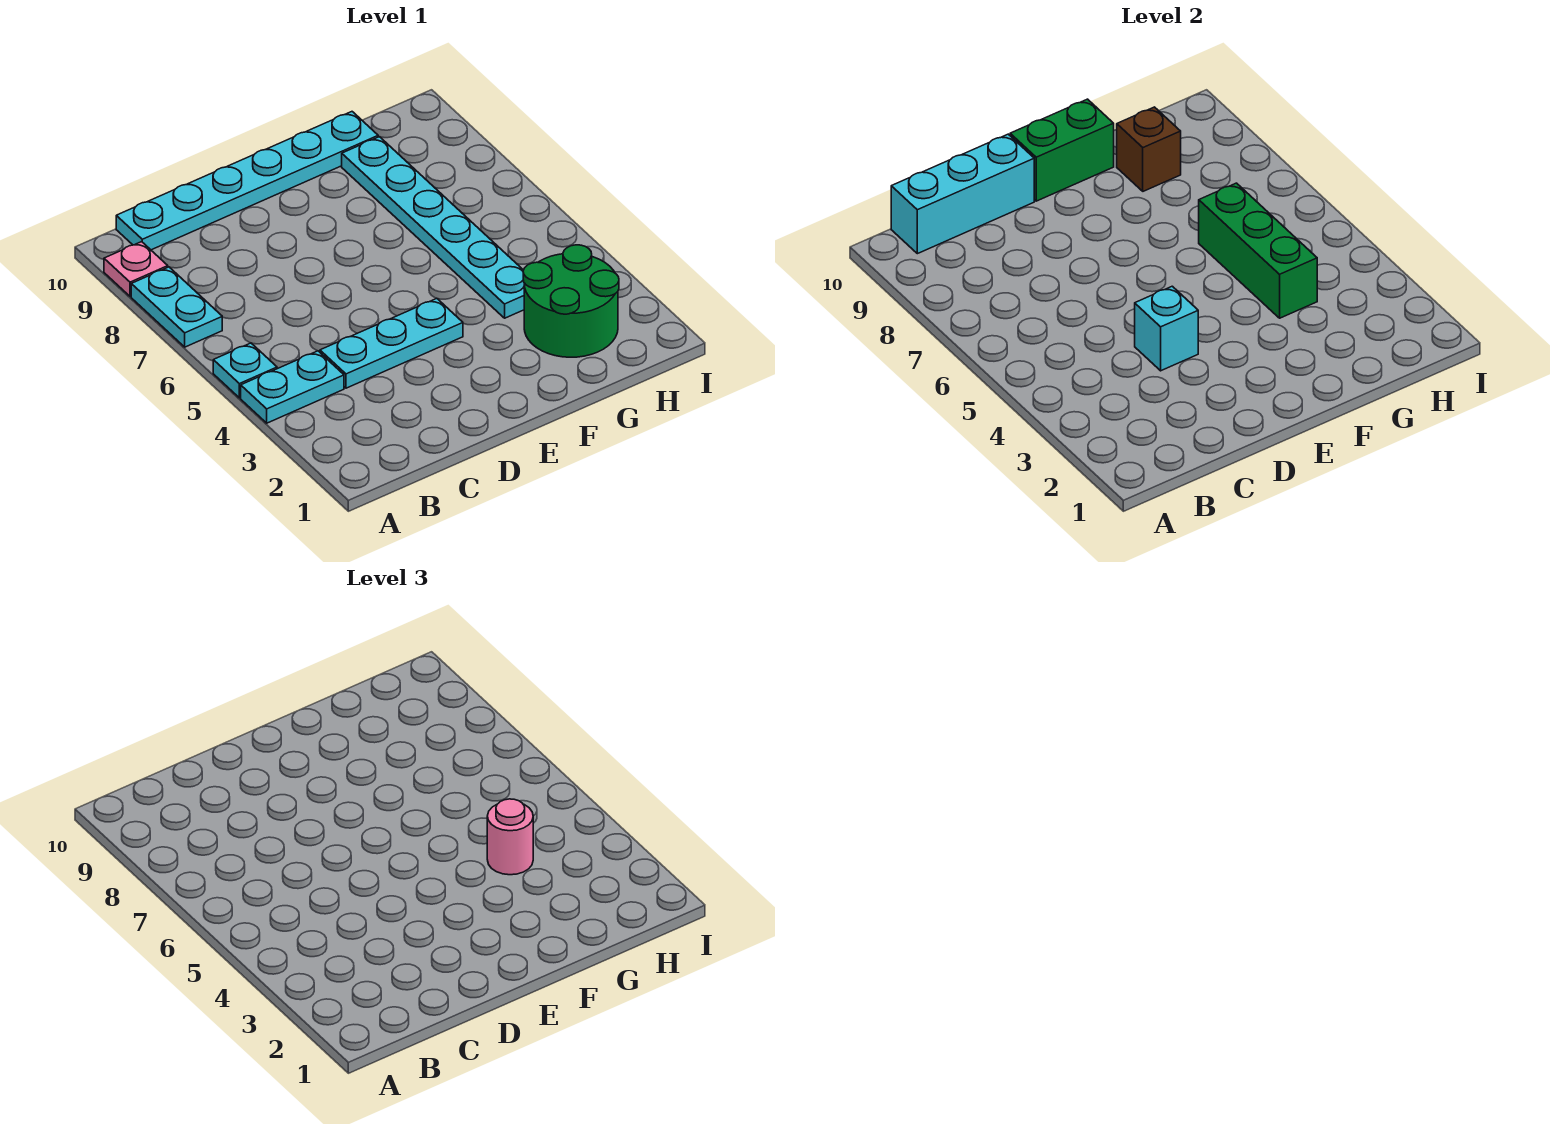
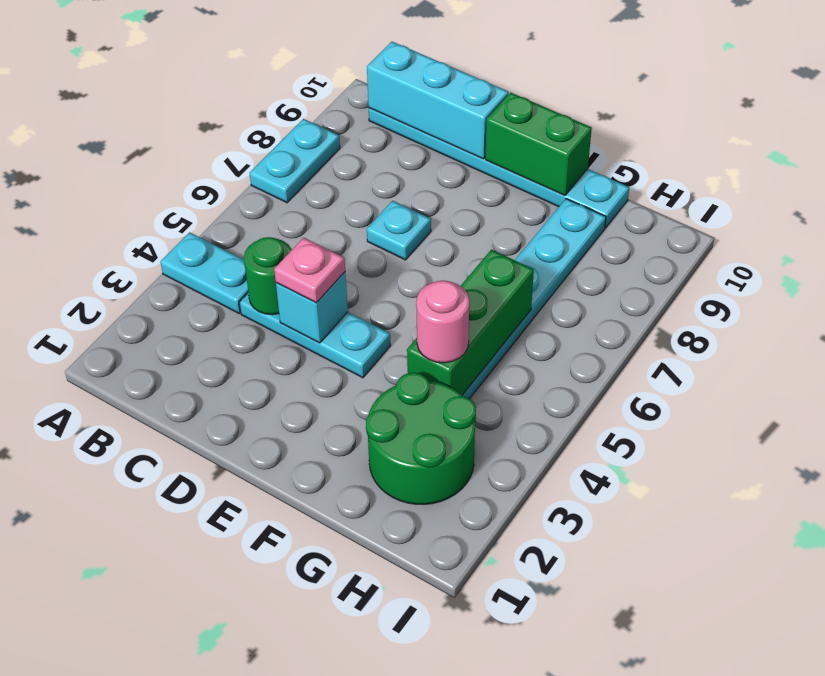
cyan plate A5 level 1 -> cyan plate D7 level 1
pink plate A9 level 1 -> pink plate D4 level 3
none -> green round brick C4 level 2
brown brick G9 level 2 -> none

